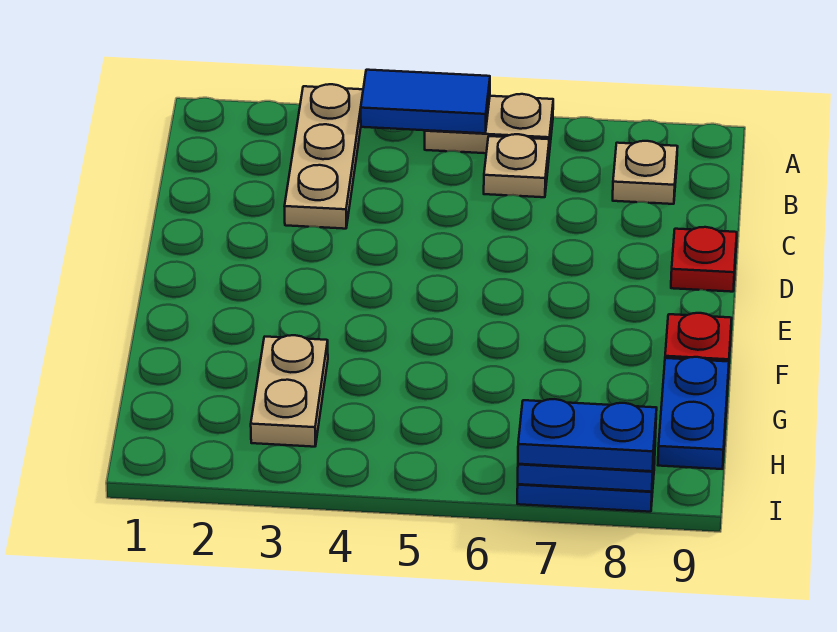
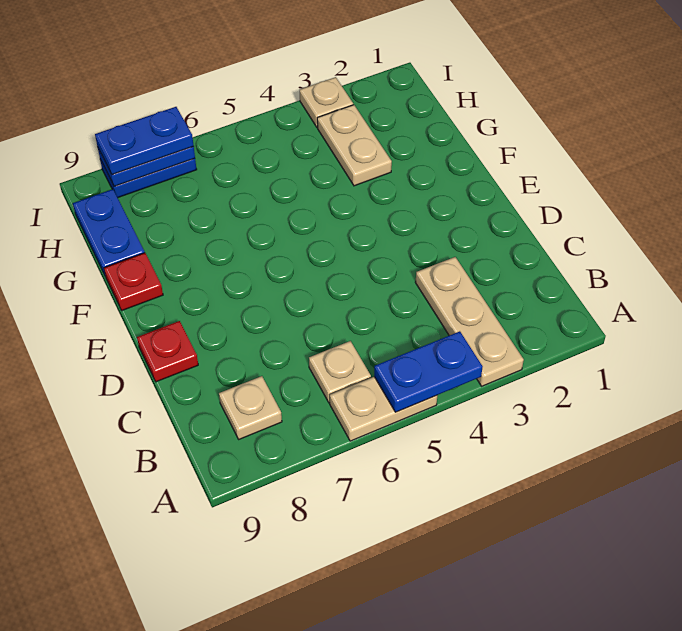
blue tile A4:A5 level 2 -> blue plate A4:A5 level 2
none -> tan plate I3 level 1

